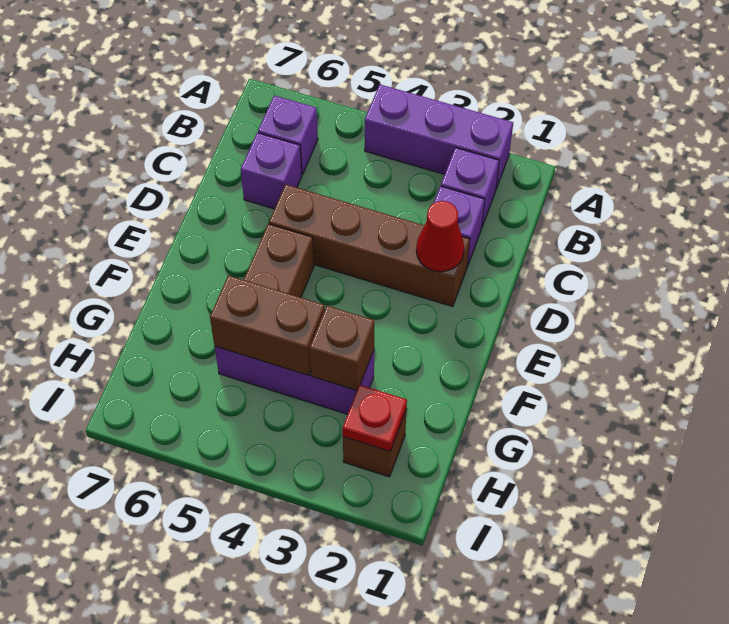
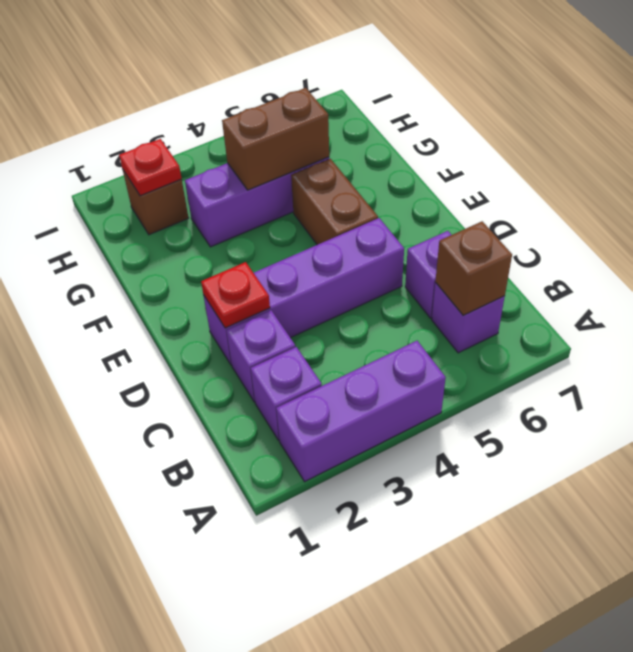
brown brick D2:D5 level 1 -> purple brick D2:D5 level 1
red cone D2 level 2 -> red plate D2 level 2
brown brick G3 level 2 -> brown brick B6 level 2

